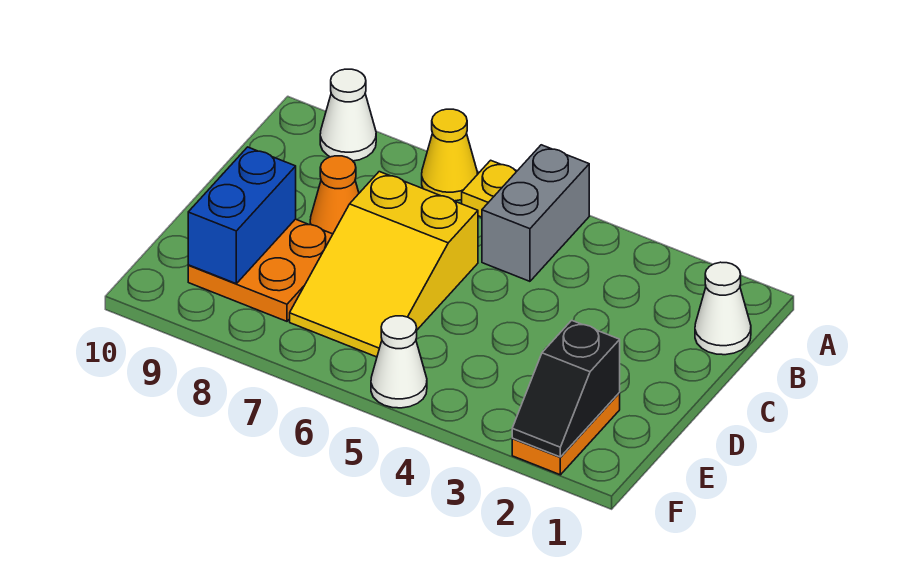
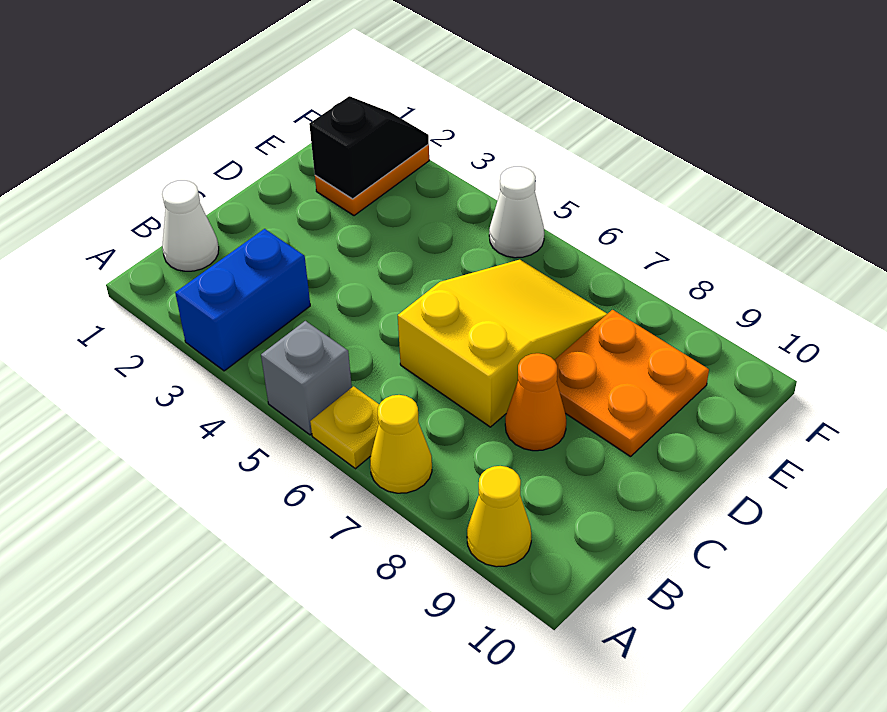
grey brick A5:B5 level 1 -> grey brick A5 level 1
white cone A9 level 1 -> yellow cone A9 level 1
blue brick D9:E9 level 2 -> blue brick A3:B3 level 1

